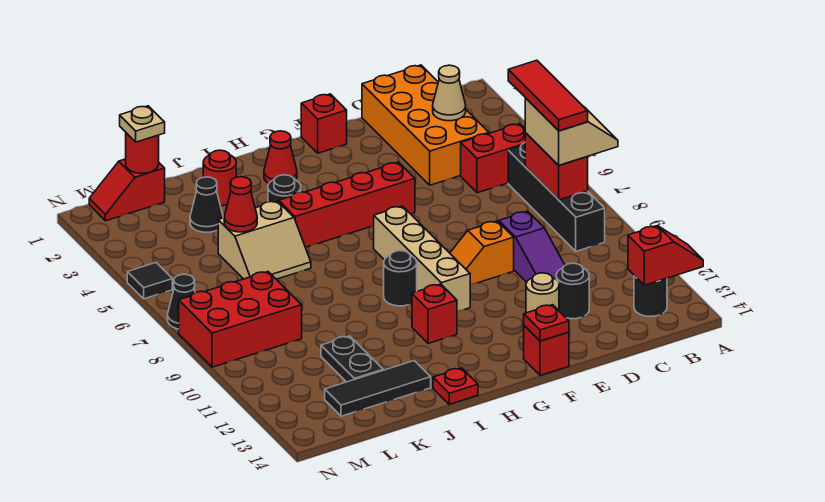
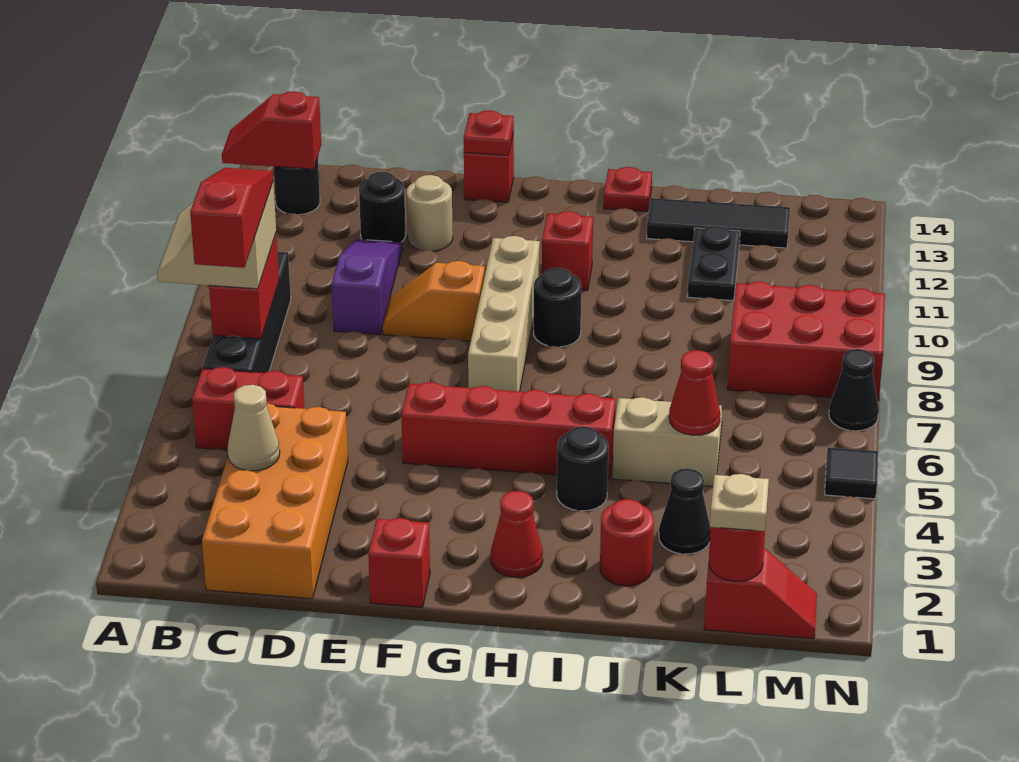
red tile B6:B8 level 4 -> red slope B6:B8 level 4 top 6
orange slope E9:F9 level 1 top E -> orange slope E9:F9 level 1 top F

